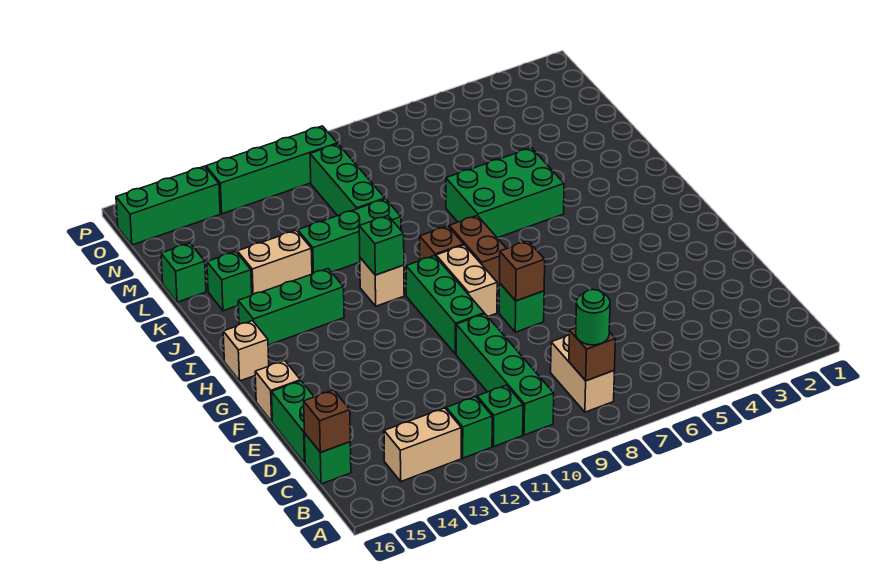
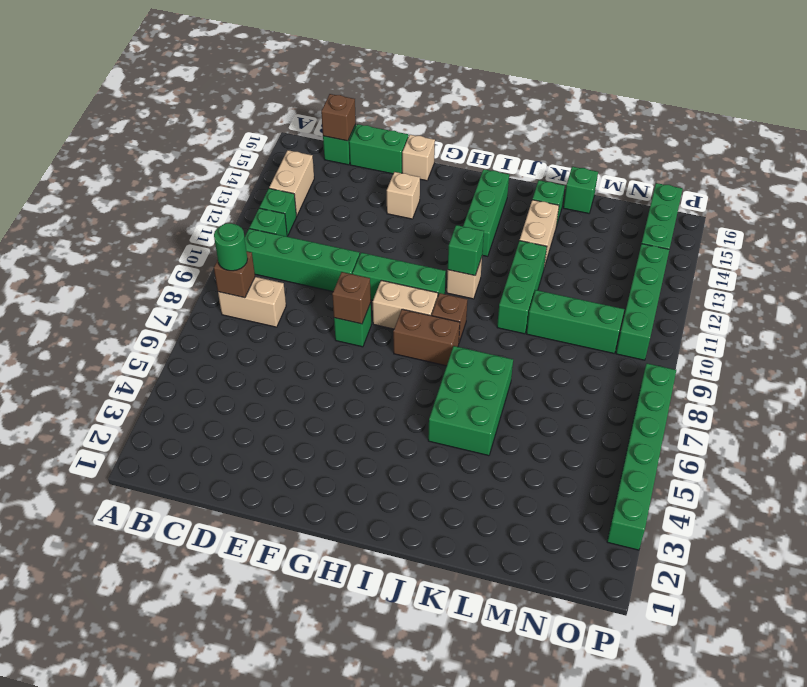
tan brick H16 level 1 -> tan brick F14 level 1
none -> green brick P3:P8 level 1

